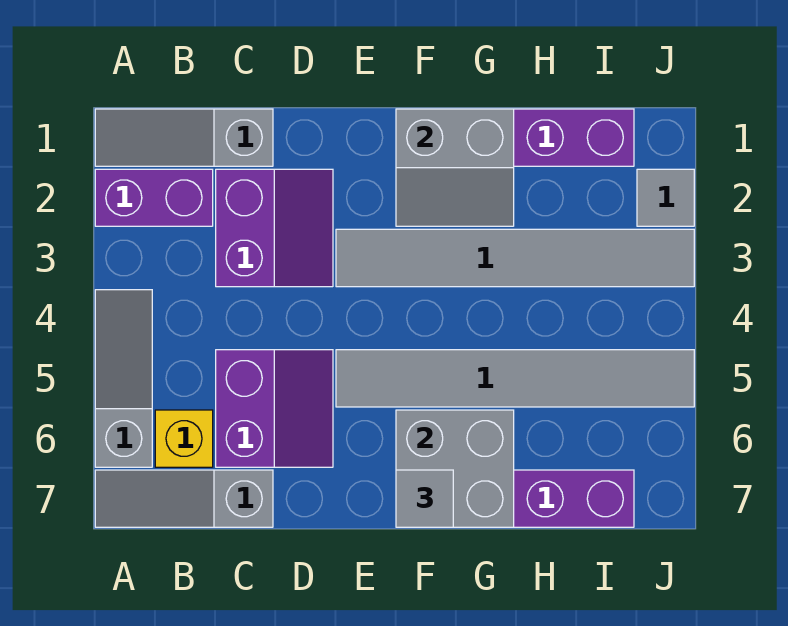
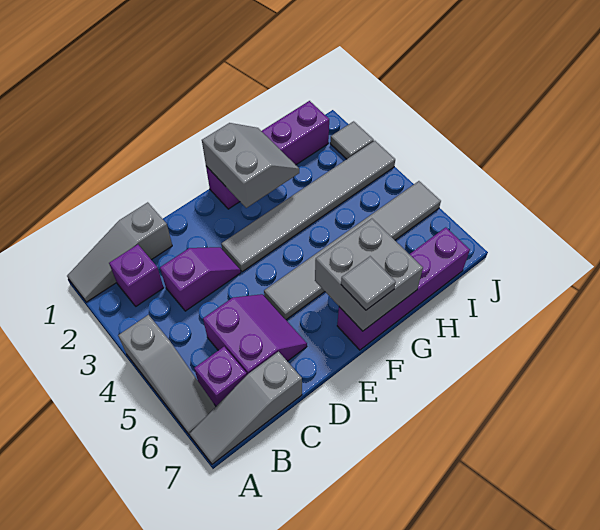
purple brick A2:B2 level 1 -> purple brick B2 level 1
grey slope A4:A6 level 1 top 6 -> grey slope A4:A6 level 1 top 4
yellow brick B6 level 1 -> purple brick B6 level 1
purple slope C2:D3 level 1 top C -> purple slope C3:D3 level 1 top C
grey slope F1:G2 level 2 top 1 -> grey slope F1:G2 level 2 top F

